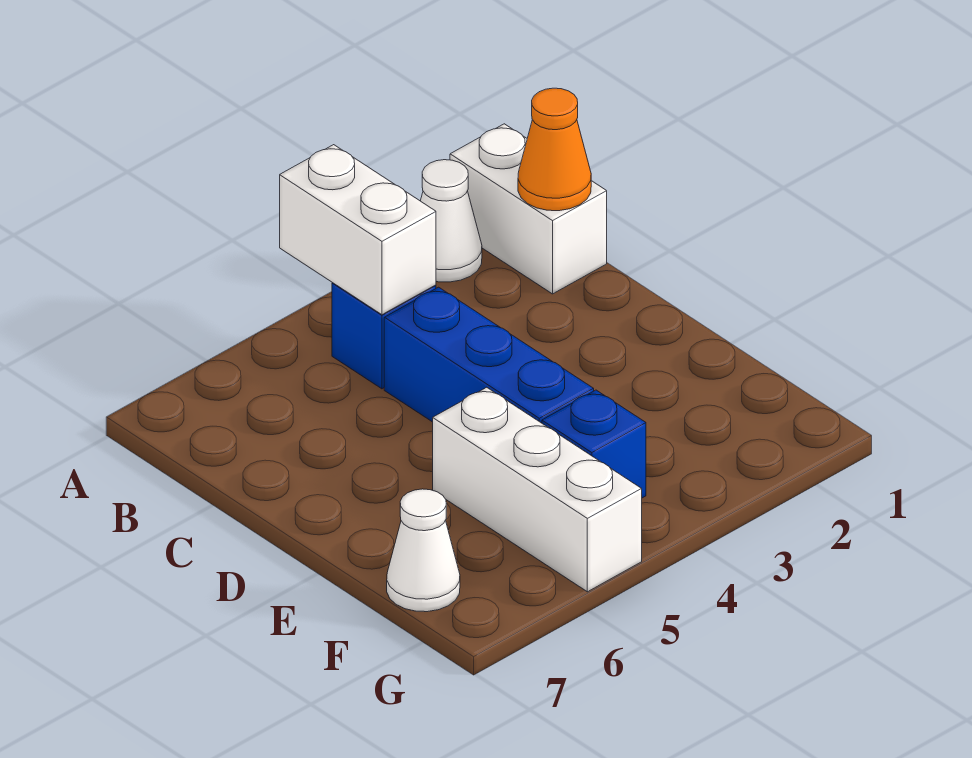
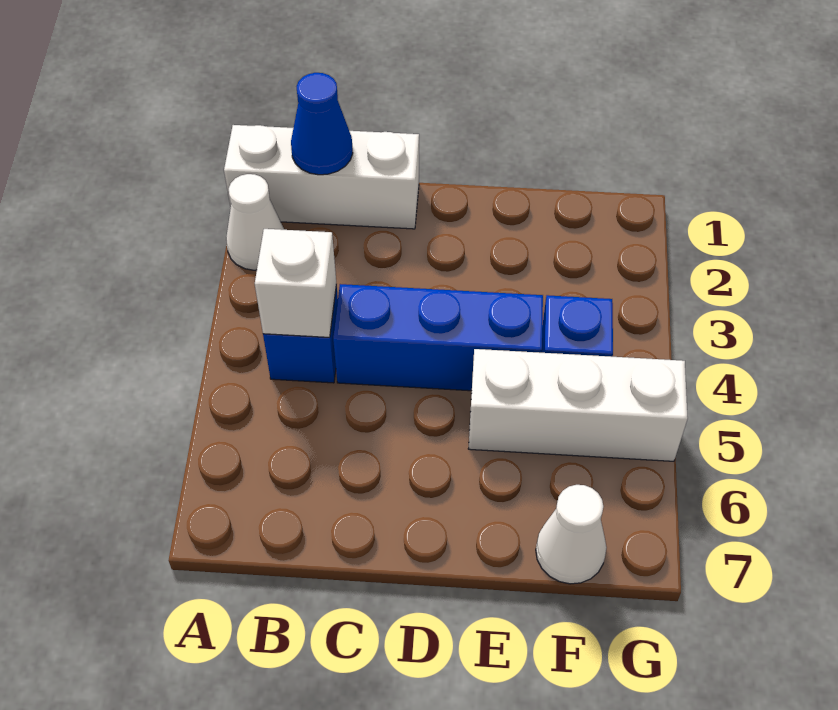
white brick A1:B1 level 1 -> white brick A1:C1 level 1
white brick A4:B4 level 2 -> white brick B4 level 2
orange cone B1 level 2 -> blue cone B1 level 2

